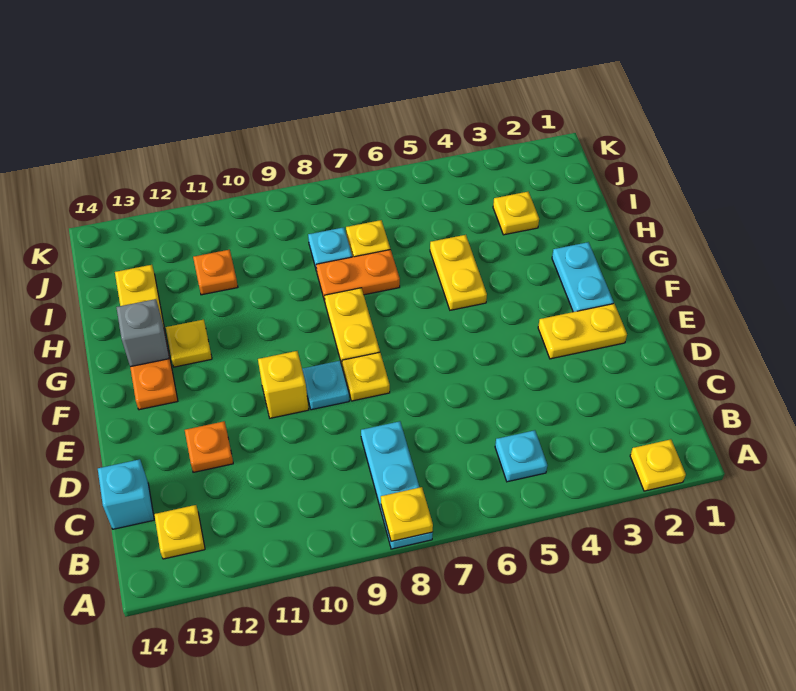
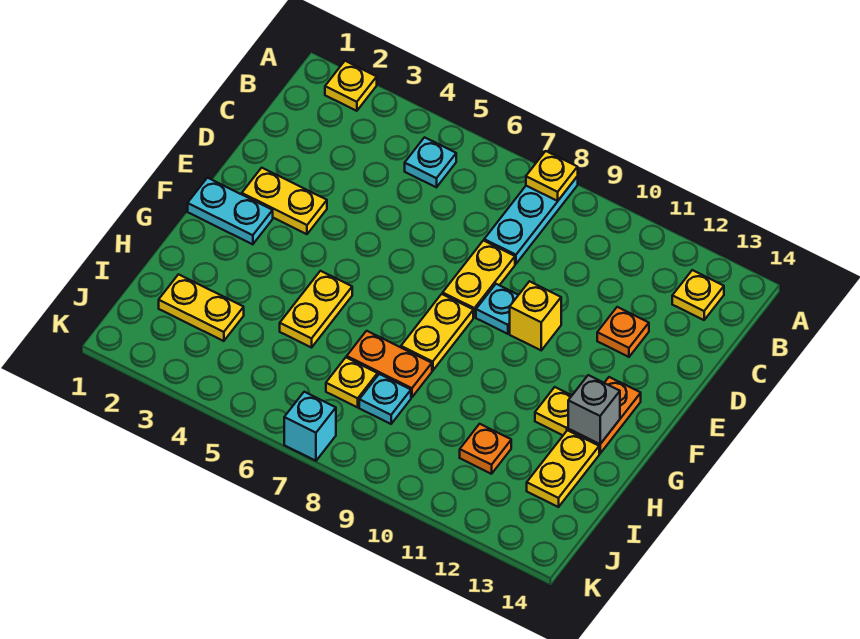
cyan brick C14 level 1 -> cyan brick K7 level 1
yellow plate E8 level 1 -> yellow plate D8:E8 level 1
cyan plate F2:G2 level 1 -> cyan plate F1:F2 level 1
yellow plate I3 level 1 -> yellow plate I2:I3 level 1

